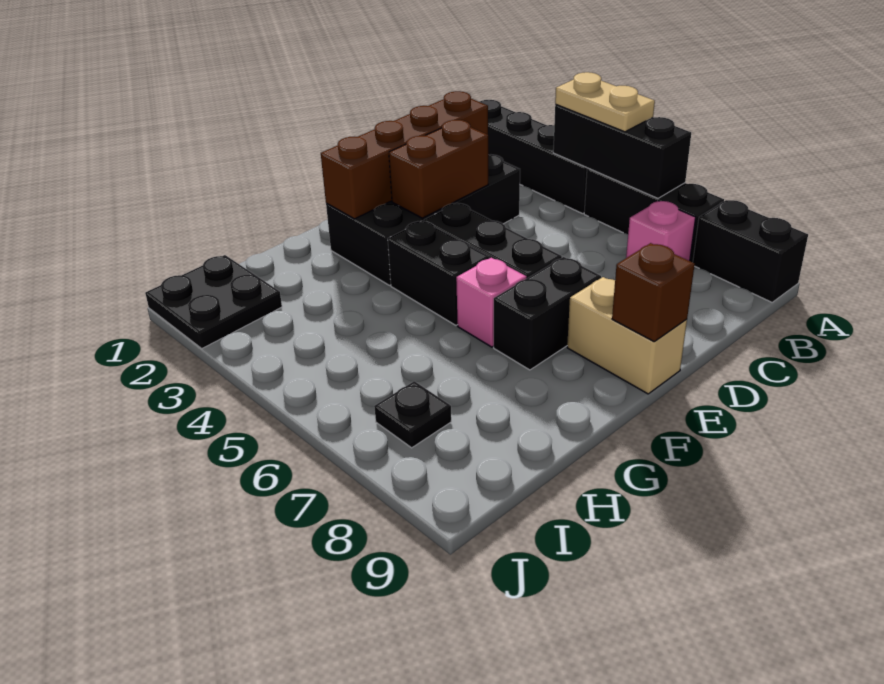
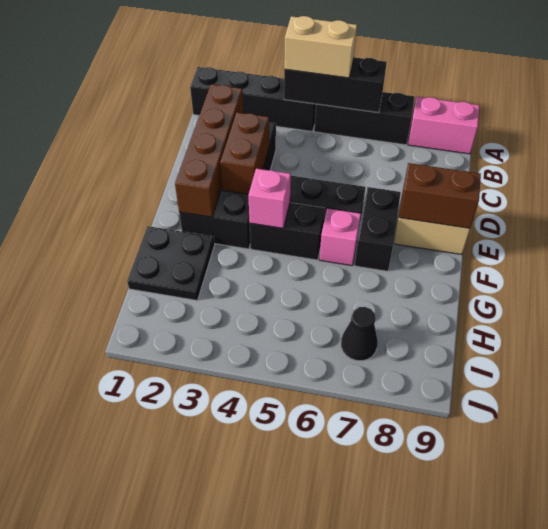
tan plate A4:A5 level 3 -> tan brick A4:A5 level 3
black brick A8:A9 level 1 -> pink brick A8:A9 level 1
pink brick B7 level 1 -> pink brick F4 level 2
brown brick E9 level 2 -> brown brick E8:E9 level 2
black plate I1:J2 level 1 -> black plate G1:H2 level 1
black plate I7 level 1 -> black cone I7 level 1

